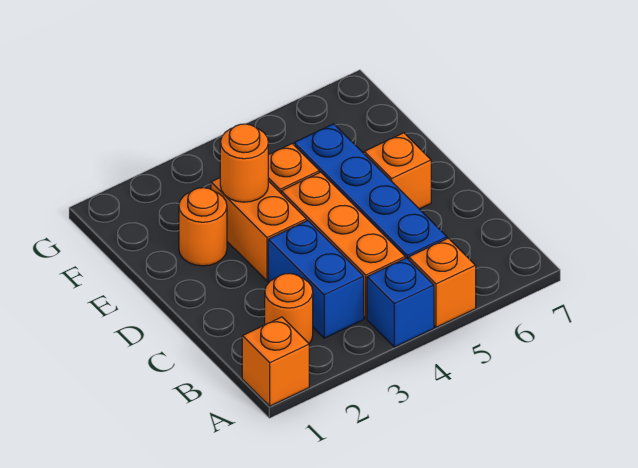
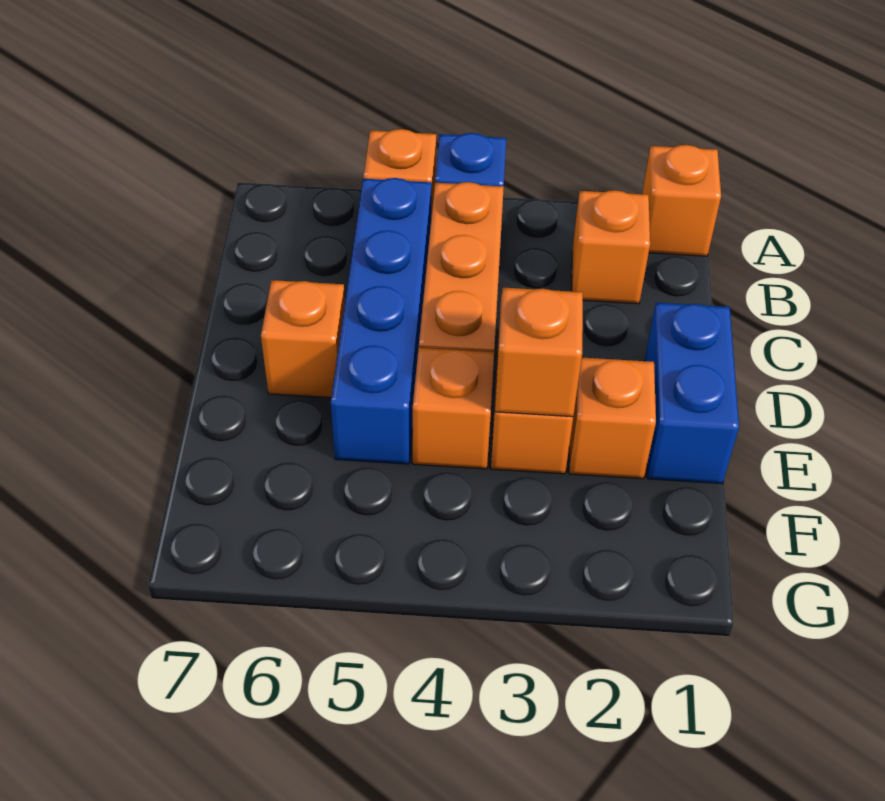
orange round brick B2 level 1 -> orange brick B2 level 1
blue brick B3:C3 level 1 -> blue brick D1:E1 level 1
orange round brick E2 level 1 -> orange brick E2 level 1
orange round brick E3 level 2 -> orange brick E3 level 2

